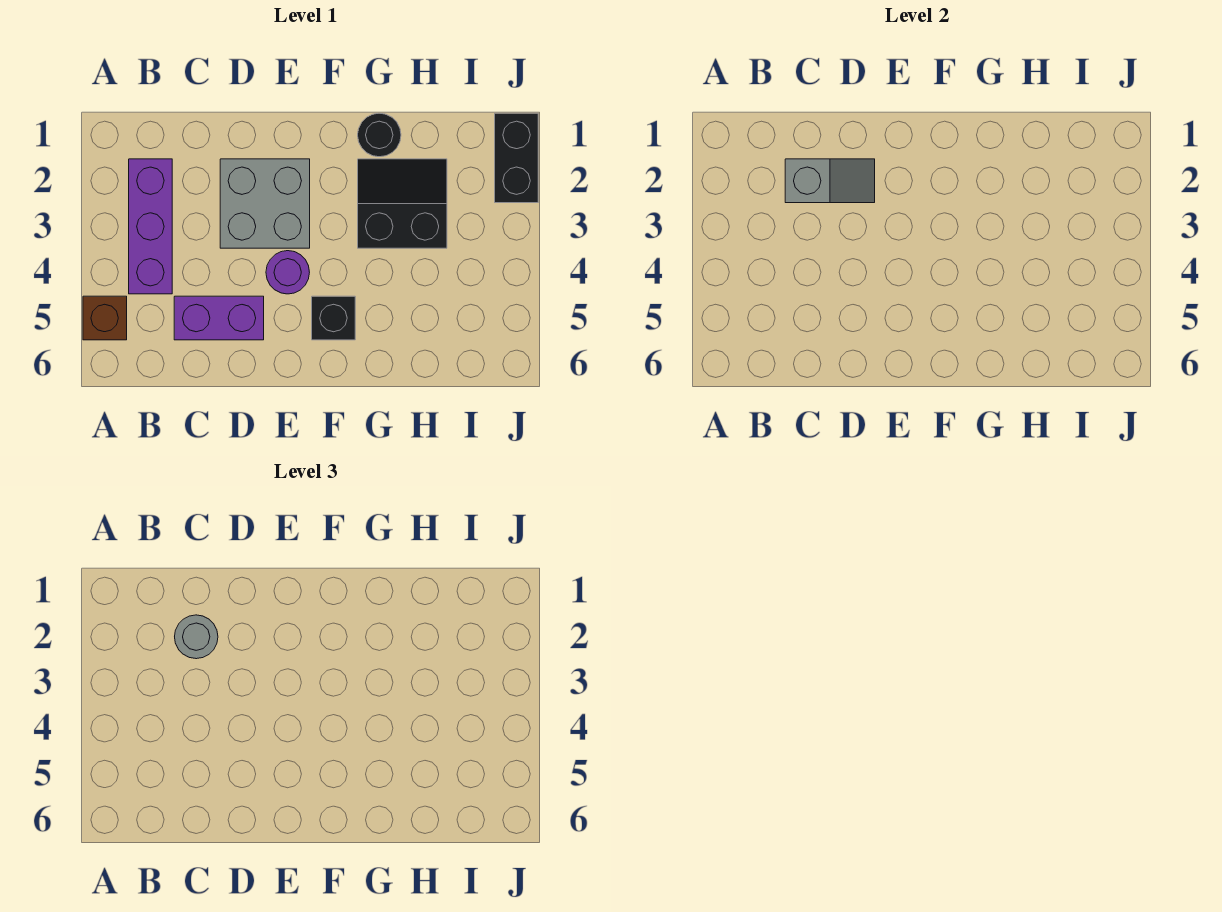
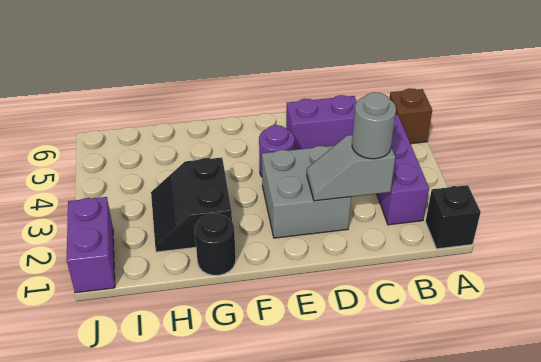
black brick F5 level 1 -> black brick A1 level 1
black slope G2:H3 level 1 top 3 -> black slope G2:H3 level 1 top G
black brick J1:J2 level 1 -> purple brick J1:J2 level 1

